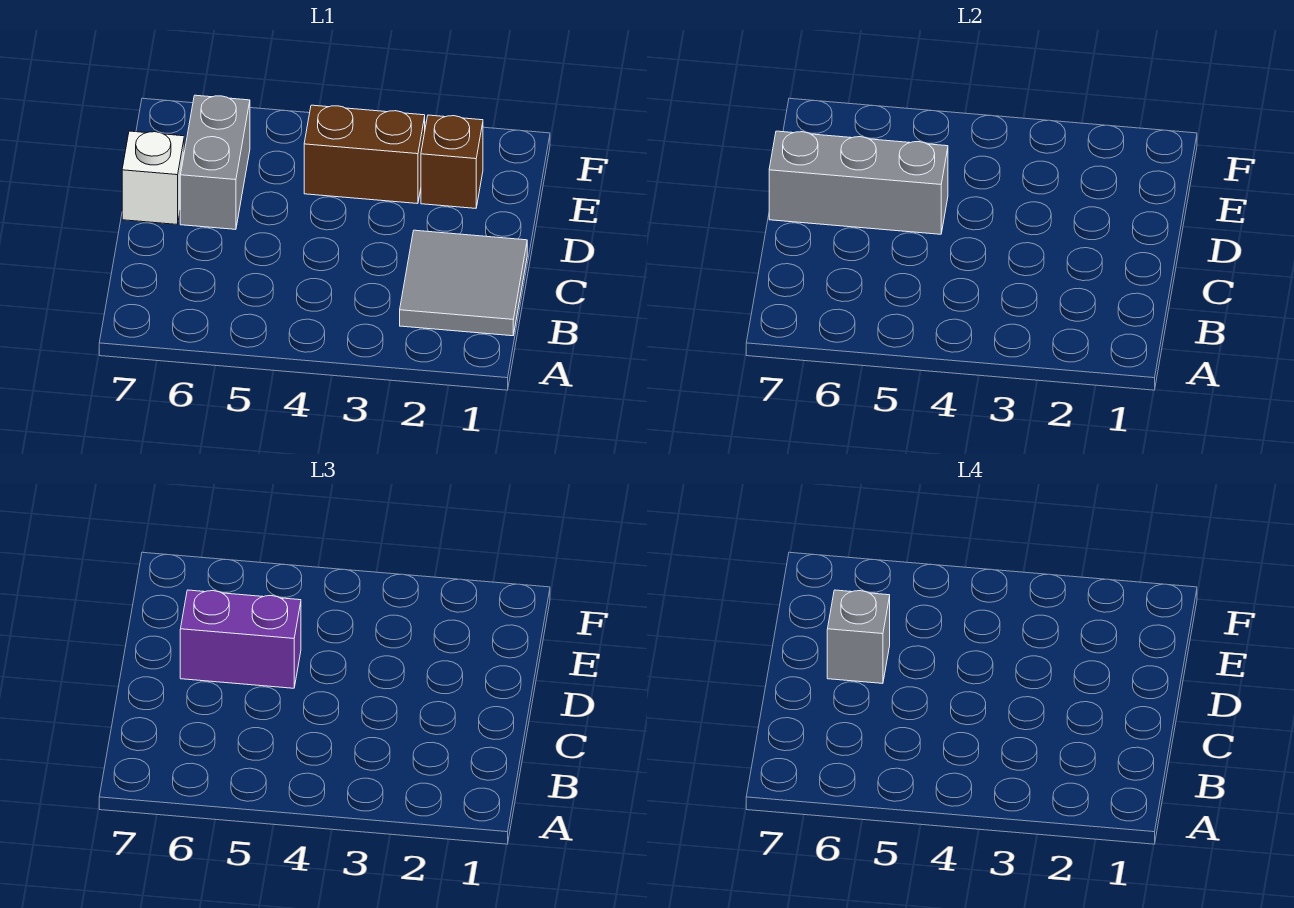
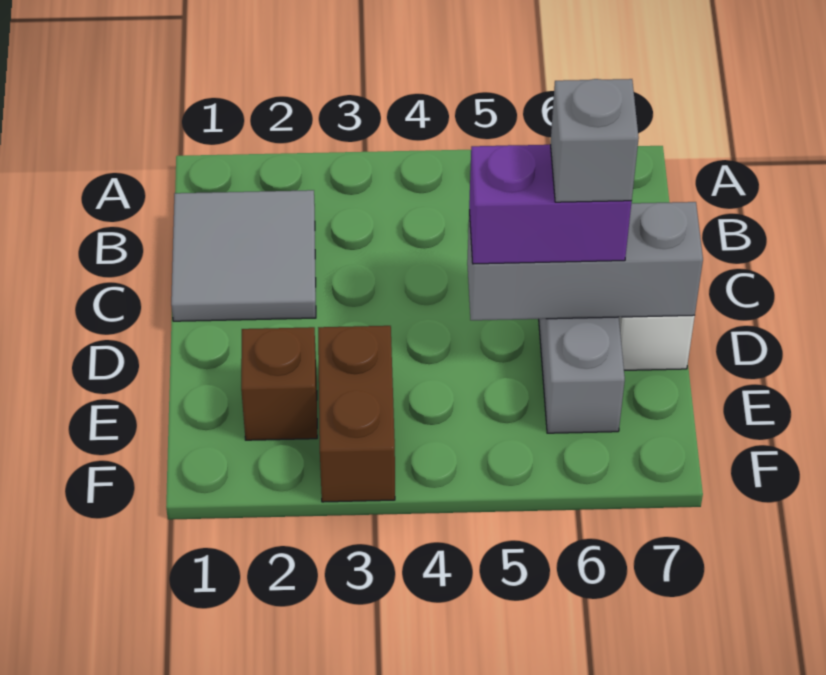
brown brick E3:E4 level 1 -> brown brick E3:F3 level 1

